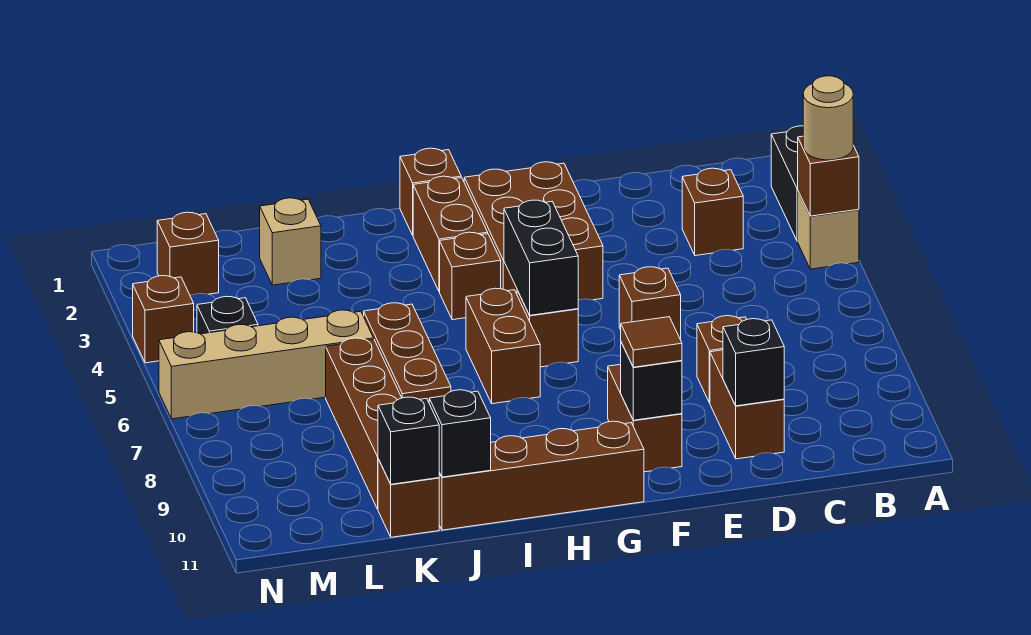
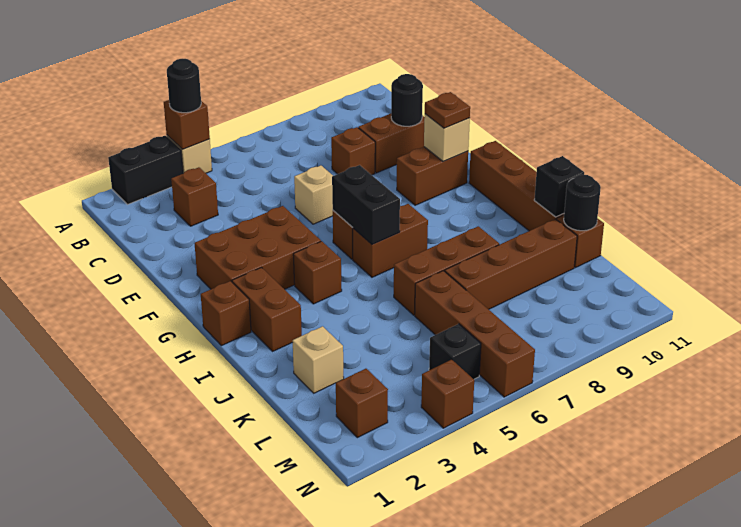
tan round brick A4 level 3 -> black round brick A4 level 3
black brick D10 level 2 -> black round brick D10 level 2
brown brick E6 level 1 -> tan brick E6 level 1
black brick F10 level 2 -> tan brick F10 level 2
brown tile F10 level 3 -> brown plate F10 level 3
black brick G5:G6 level 2 -> black brick G6:H6 level 2
brown brick H2:H3 level 1 -> brown brick H2:I2 level 1
tan brick K6:N6 level 1 -> brown brick K6:N6 level 1
black brick K11 level 2 -> black round brick K11 level 2

